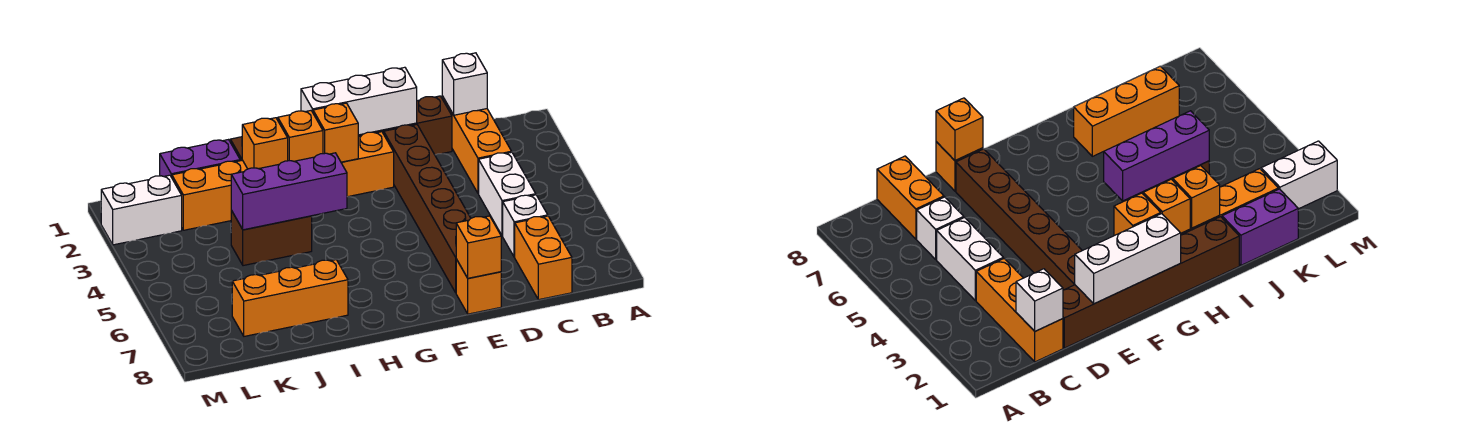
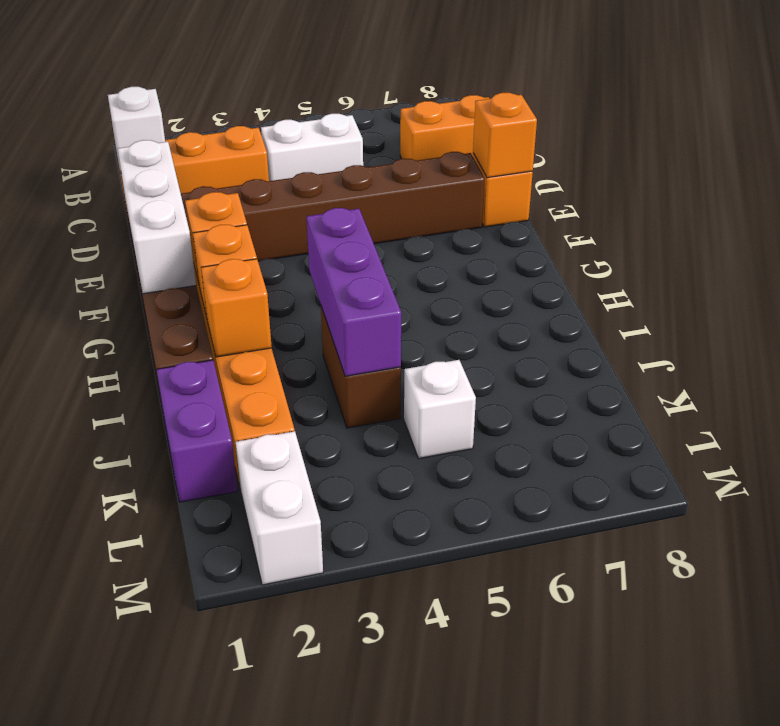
white brick C6 level 1 -> white brick K5 level 1
orange brick I7:K7 level 1 -> none

